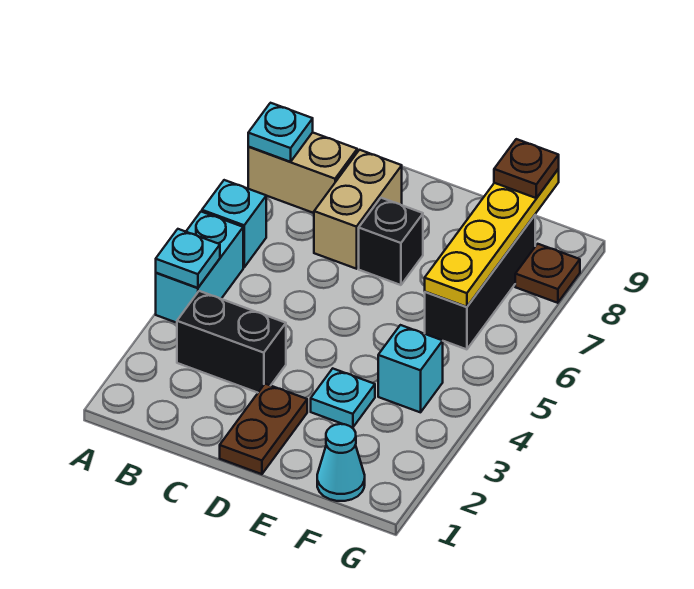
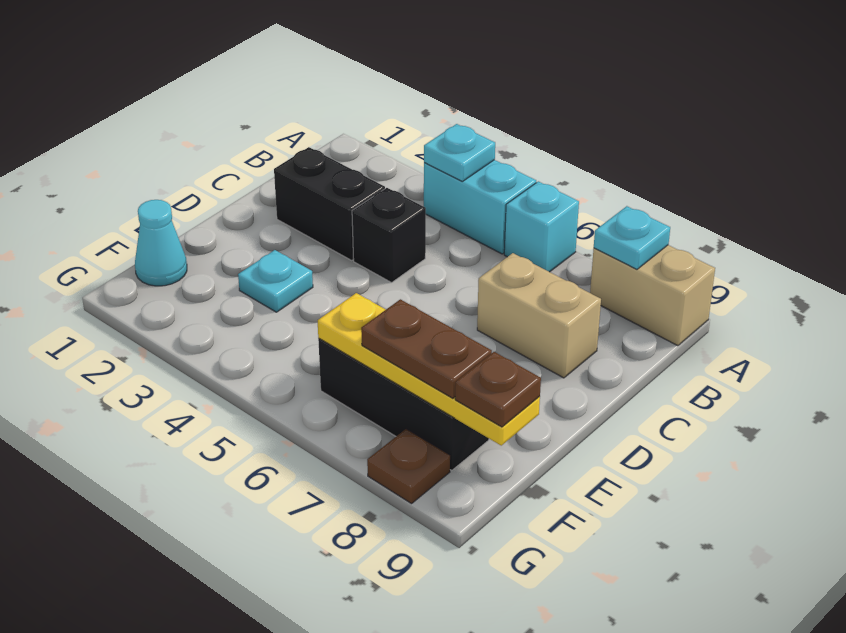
tan brick A8:B8 level 1 -> tan brick A8:A9 level 1
black brick B3:C3 level 1 -> black brick C2:C3 level 1
brown plate D1:D2 level 1 -> brown plate F7:F8 level 3
black brick D7 level 1 -> black brick C4 level 1
cyan brick F4 level 1 -> none

